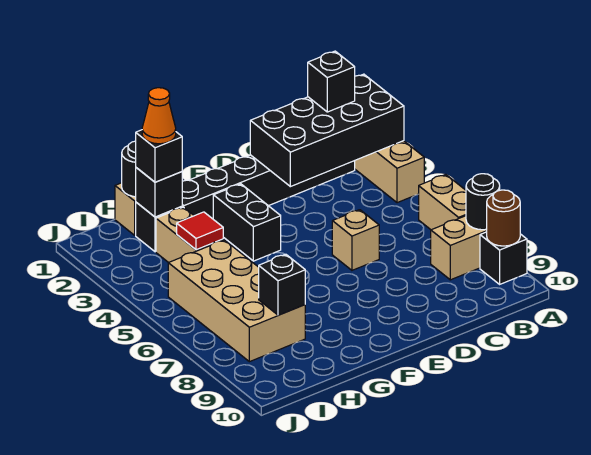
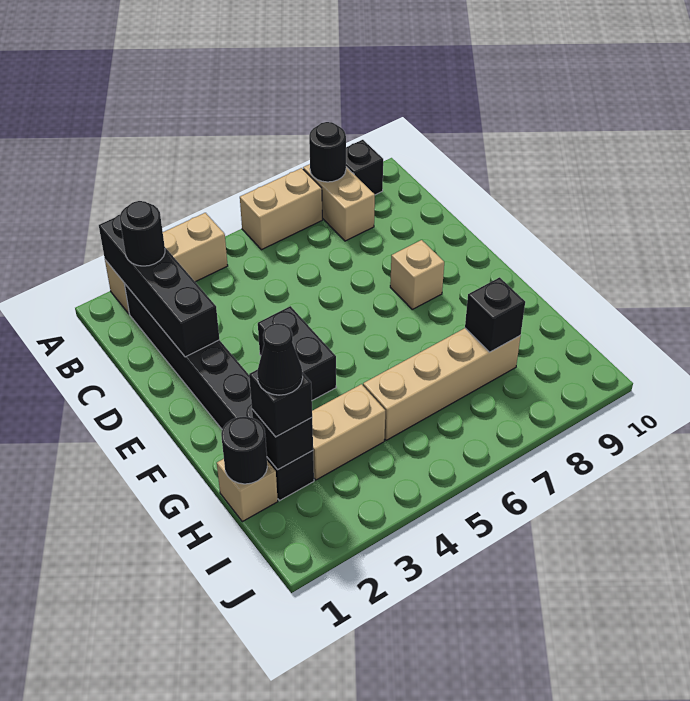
black brick A2:D3 level 2 -> black brick A2:D2 level 2
brown round brick A9 level 2 -> none
black brick B2 level 3 -> black round brick B2 level 3
tan brick D6 level 1 -> tan brick E8 level 1
black brick F3:F4 level 1 -> black brick E4:F4 level 1
orange cone H2 level 4 -> black cone H2 level 4
red tile H4 level 2 -> none
tan brick H5:I8 level 1 -> tan brick H5:H8 level 1

